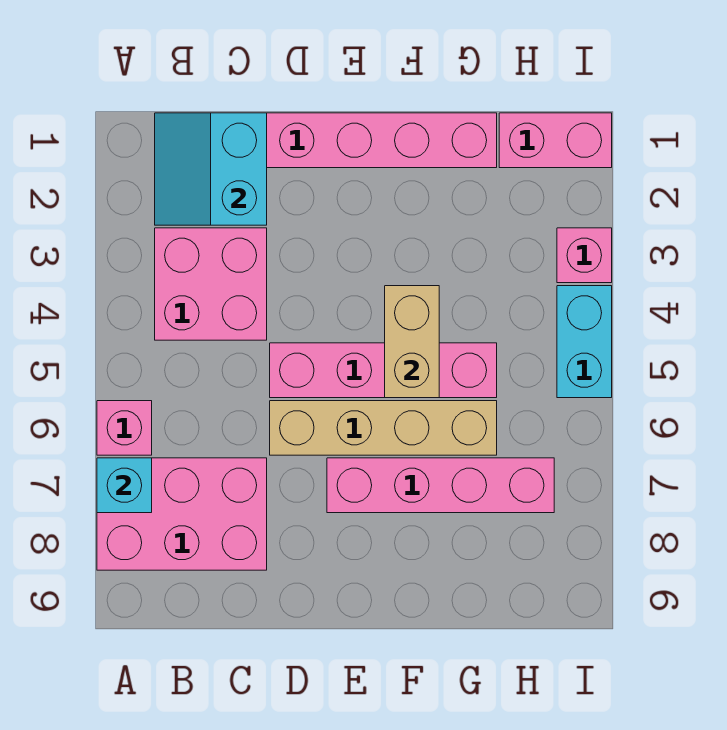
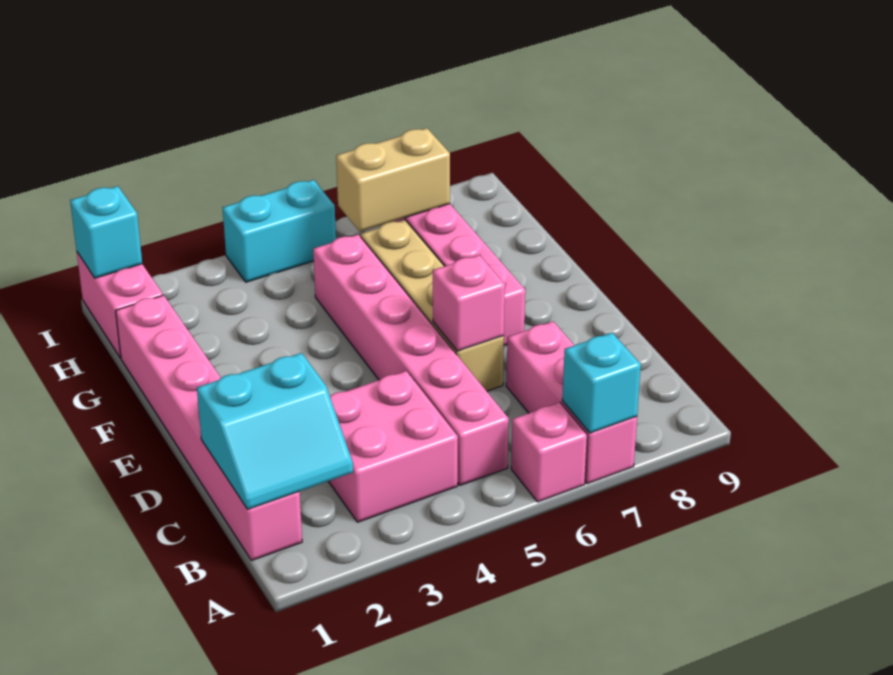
pink brick A7:C8 level 1 -> pink brick A7:C7 level 1
pink brick D5:G5 level 1 -> pink brick B5:G5 level 1
tan brick F4:F5 level 2 -> tan brick H6:H7 level 2
none -> cyan brick I1 level 2
pink brick I3 level 1 -> pink brick D6 level 2

